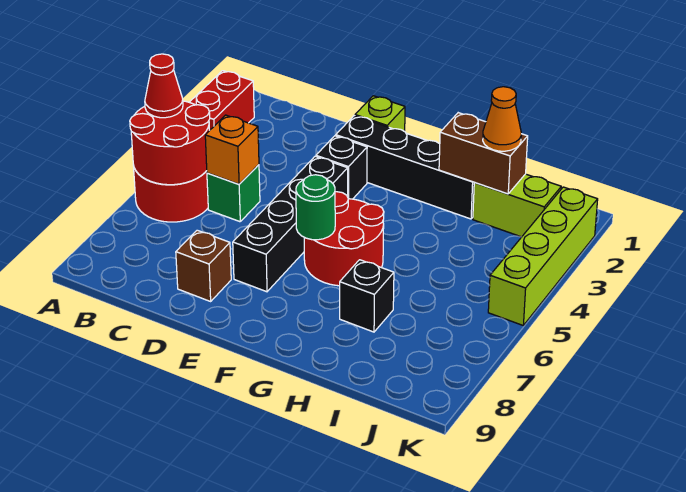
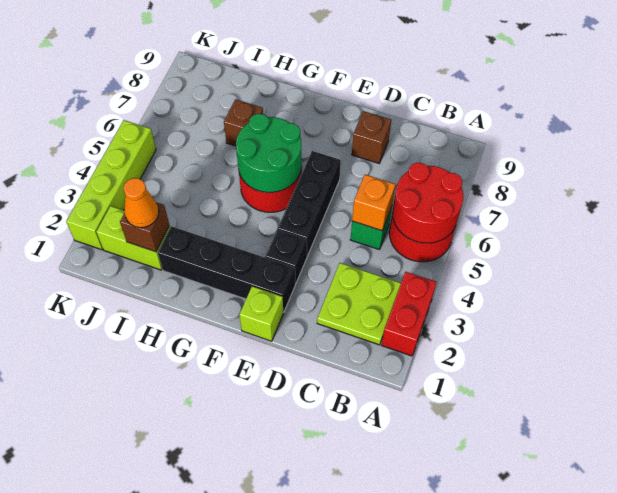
red cone A5 level 3 -> none
none -> lime plate B2:C3 level 1
black brick E4:E7 level 1 -> black brick E4:E6 level 1
green round brick F6 level 2 -> green round brick F5:G6 level 2
brown brick H2:I2 level 2 -> brown brick I2 level 2
black brick H7 level 1 -> brown brick H7 level 1

